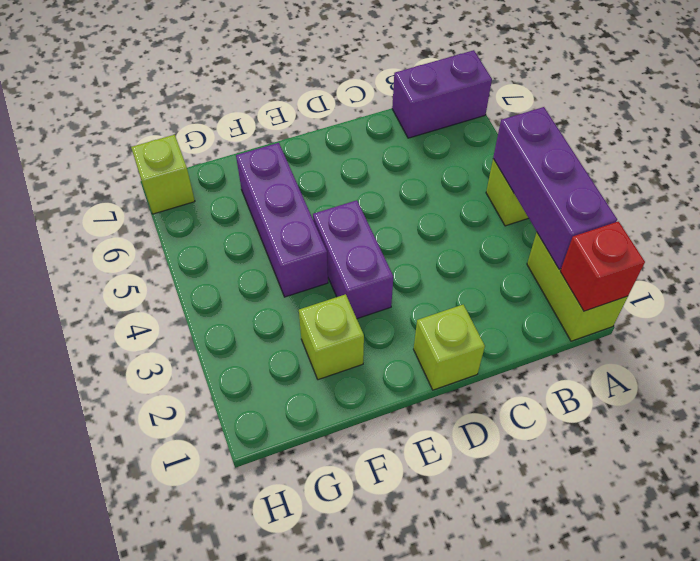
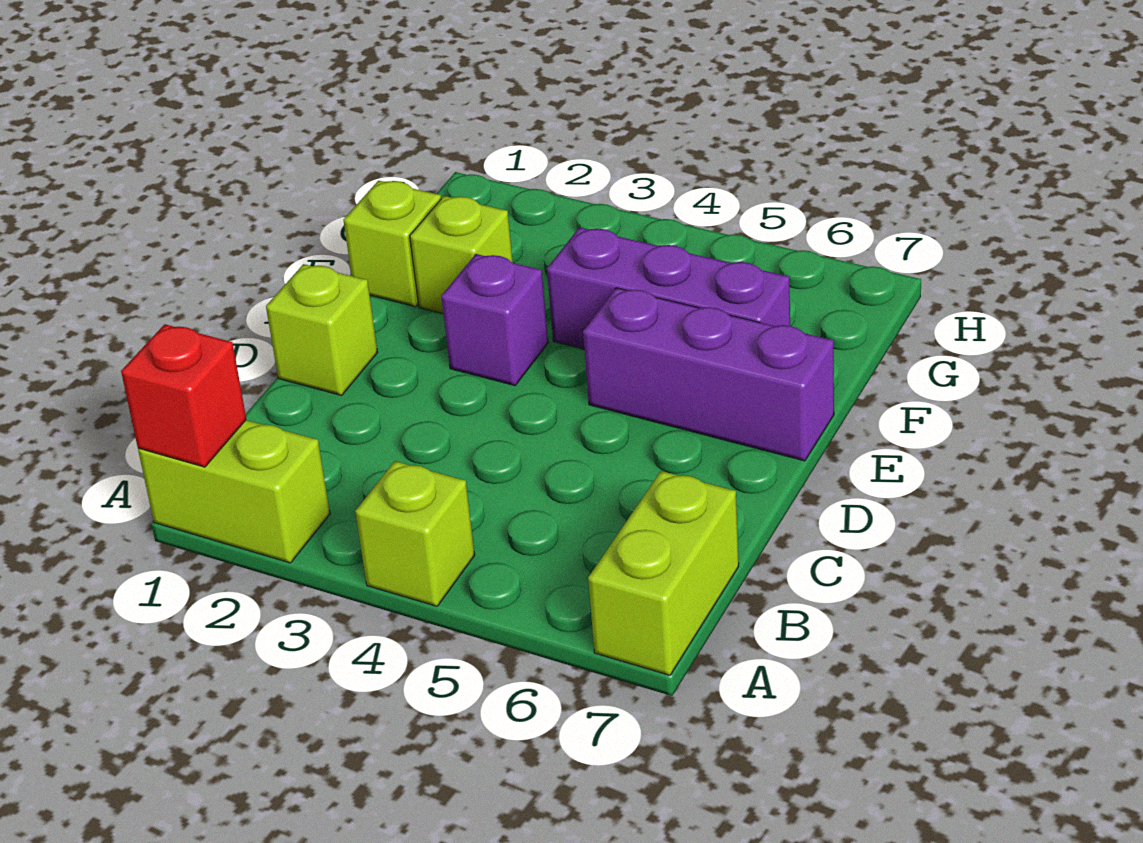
purple brick A2:A4 level 2 -> purple brick E5:E7 level 1
purple brick A7:B7 level 1 -> lime brick A7:B7 level 1
purple brick E3:E4 level 1 -> purple brick E3 level 1
lime brick H7 level 1 -> lime brick F1 level 1

